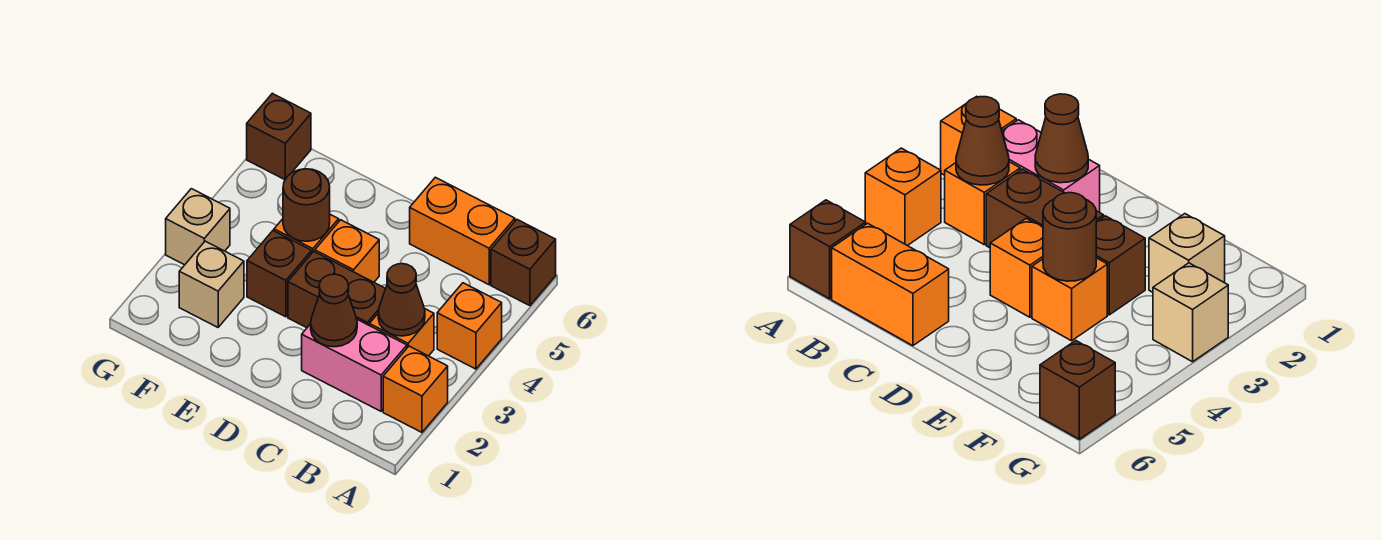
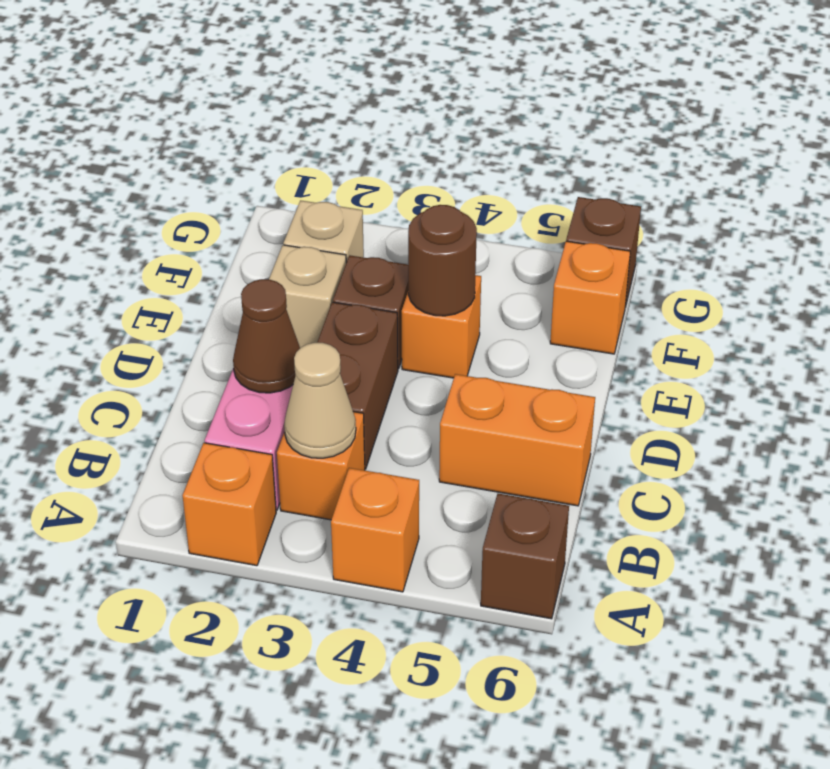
brown cone B3 level 2 -> tan cone B3 level 2
orange brick B6:C6 level 1 -> orange brick C5:C6 level 1
orange brick D4 level 1 -> orange brick F6 level 1
tan brick G3 level 1 -> tan brick E2 level 1

